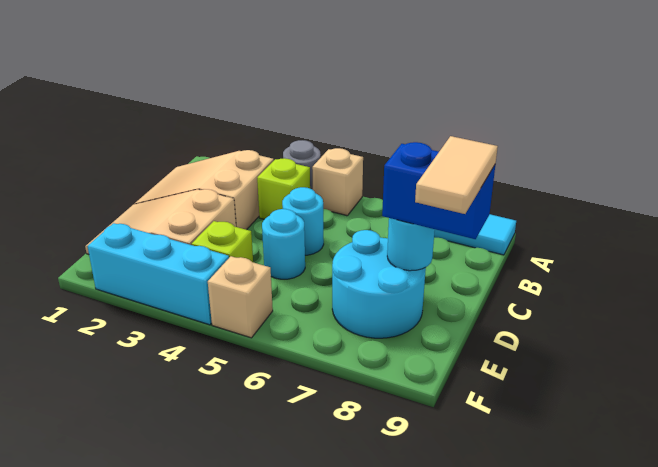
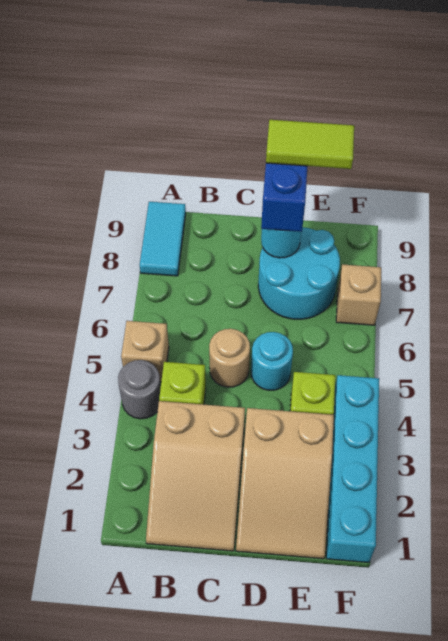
cyan round brick C5 level 1 -> tan round brick C5 level 1
tan tile D9:E9 level 4 -> lime tile D9:E9 level 4
cyan brick F2:F4 level 1 -> cyan brick F1:F4 level 1
tan brick F5 level 1 -> tan brick F7 level 1

